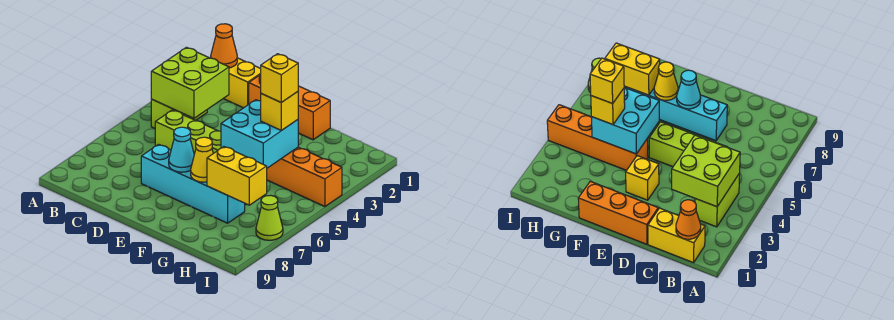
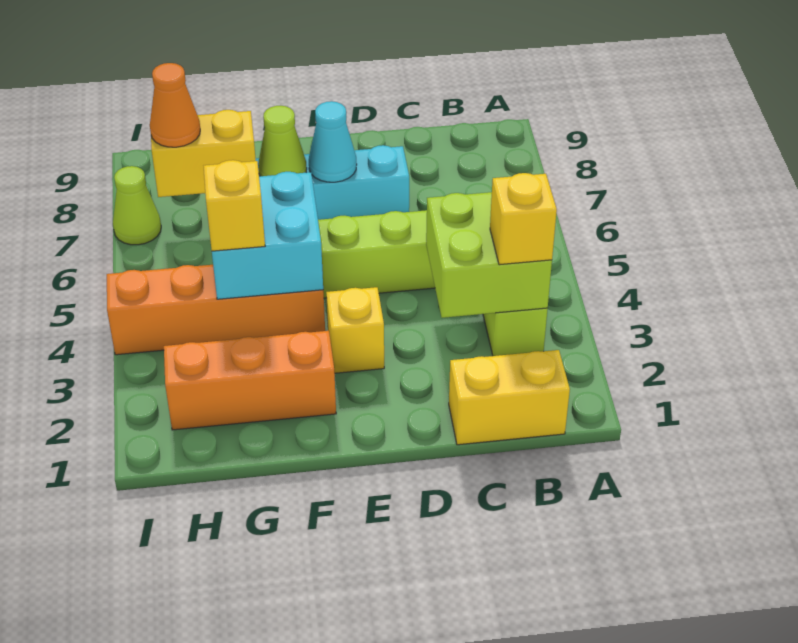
orange cone B1 level 2 -> orange cone H7 level 3
orange brick D1:F1 level 1 -> orange brick F2:H2 level 1
yellow cone F7 level 2 -> lime cone F7 level 2
yellow brick G4 level 4 -> yellow brick B3 level 3

